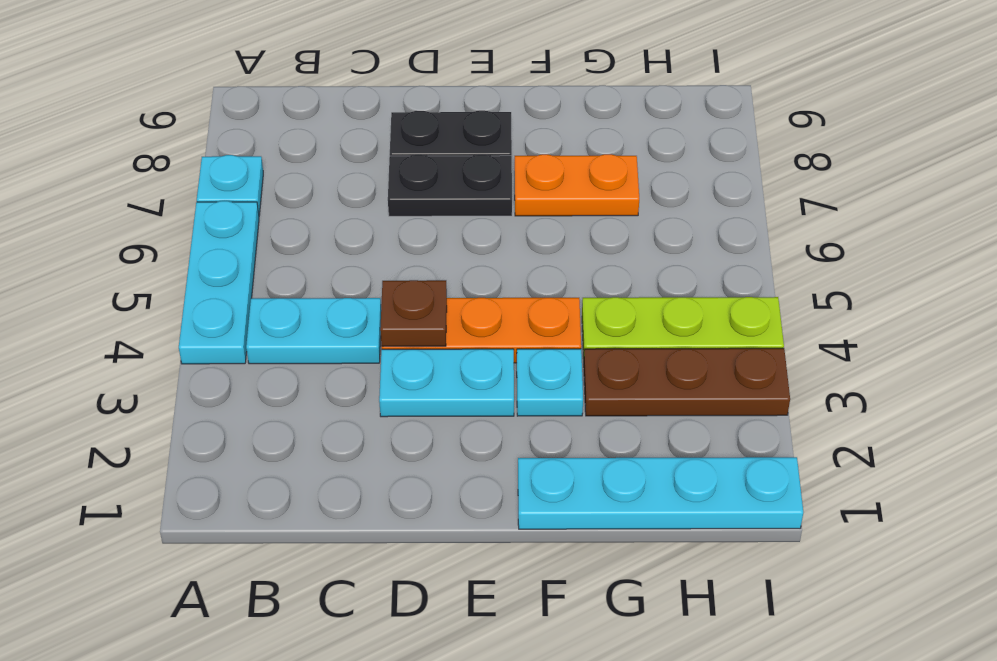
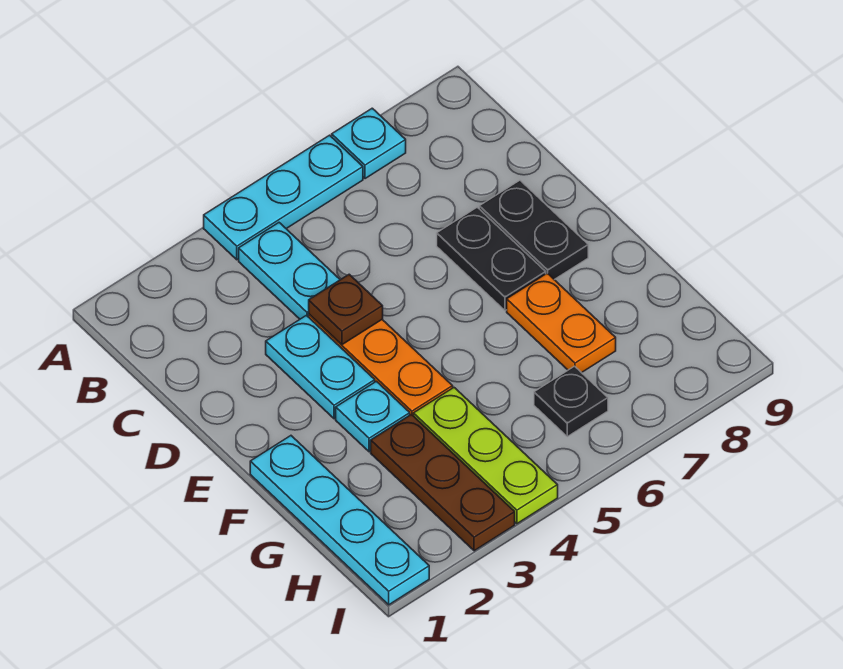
none -> black plate H6 level 1

